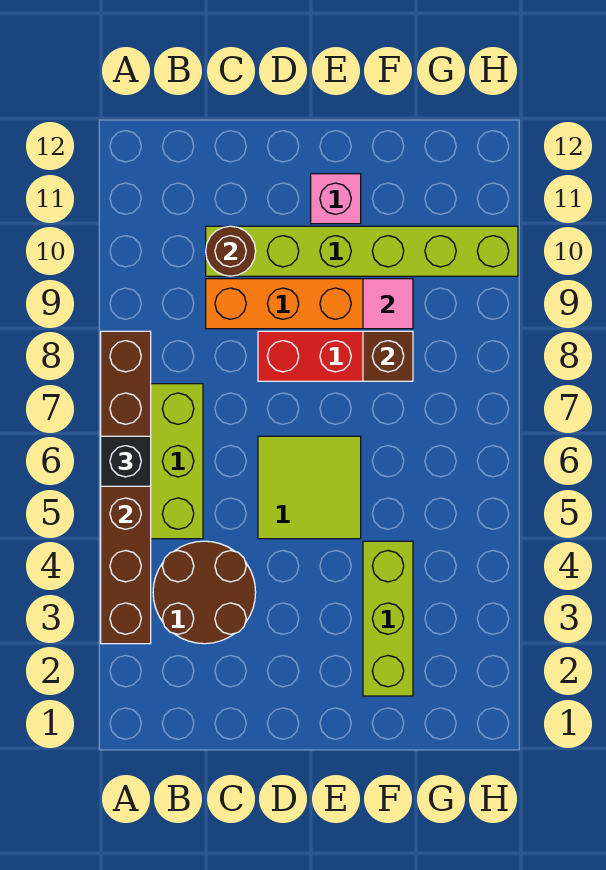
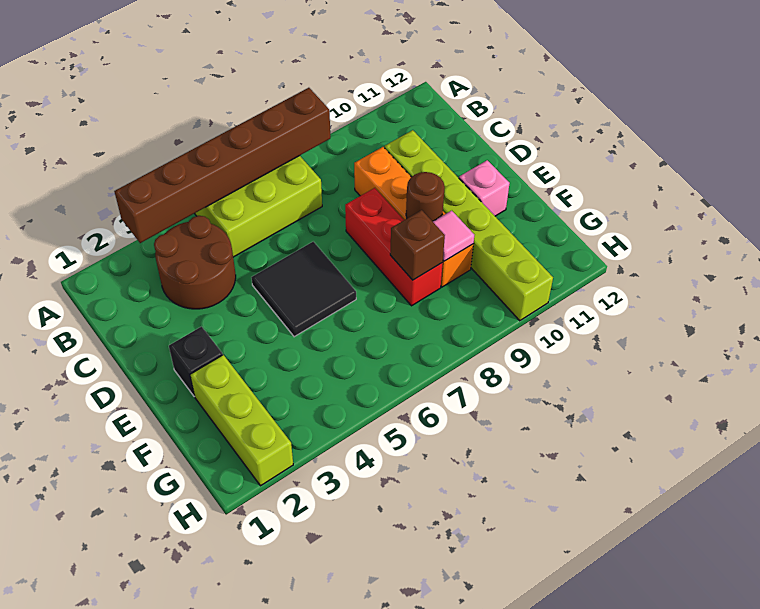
black brick A6 level 3 -> black brick E2 level 1
brown round brick C10 level 2 -> brown round brick E9 level 2
lime tile D5:E6 level 1 -> black tile D5:E6 level 1
lime brick F2:F4 level 1 -> lime brick F2:H2 level 1

